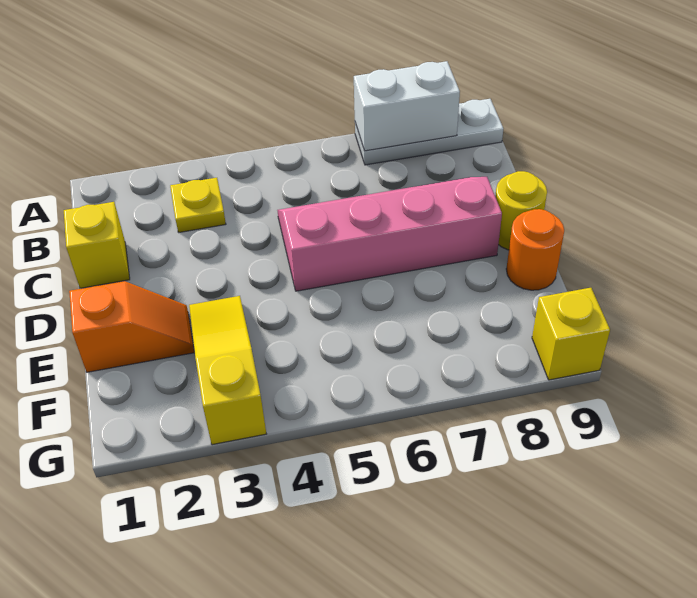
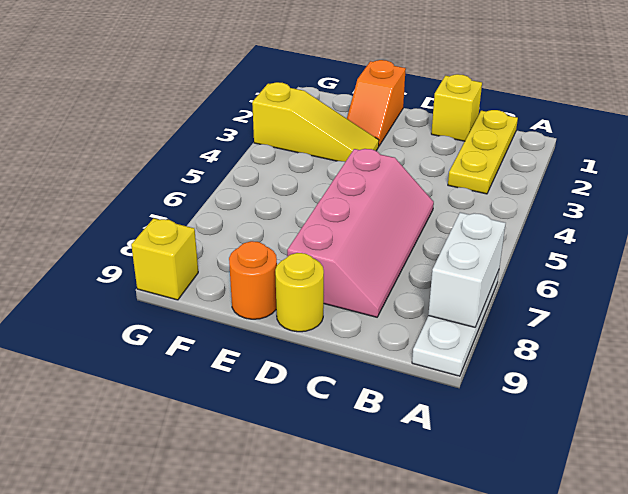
yellow plate B3 level 1 -> yellow plate B1:B3 level 1

